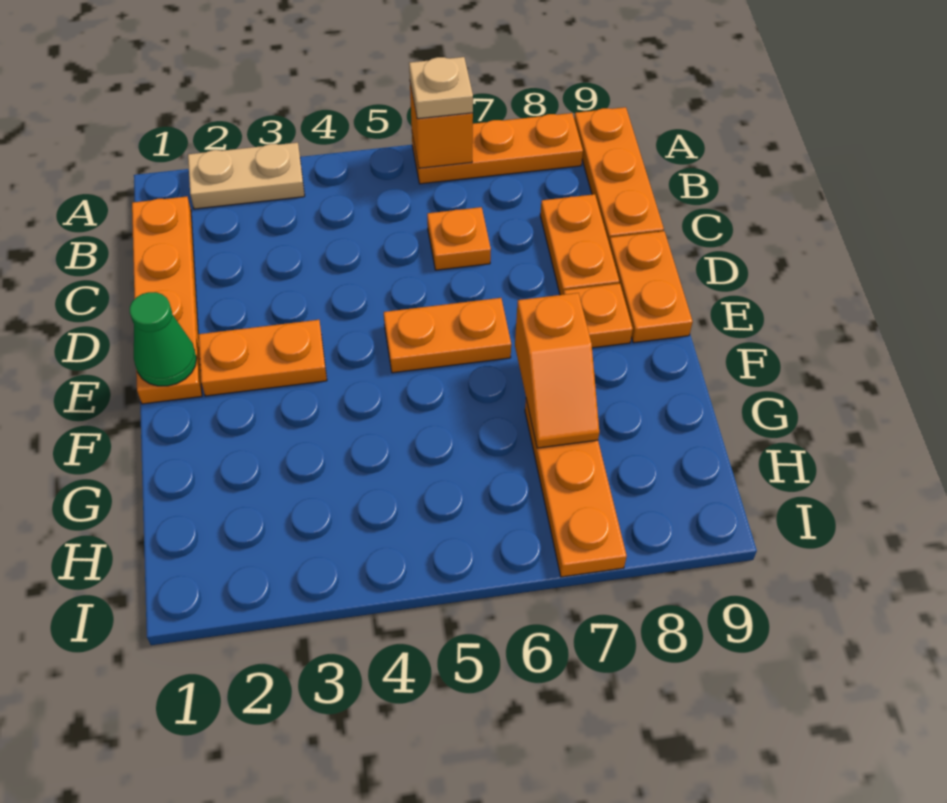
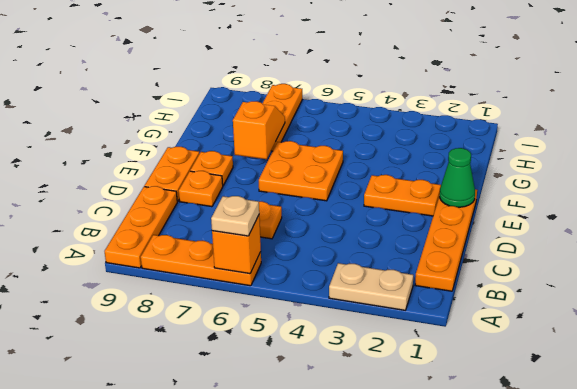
orange plate C8:D8 level 1 -> orange plate D8 level 1
orange plate E5:E6 level 1 -> orange plate E5:F6 level 1

